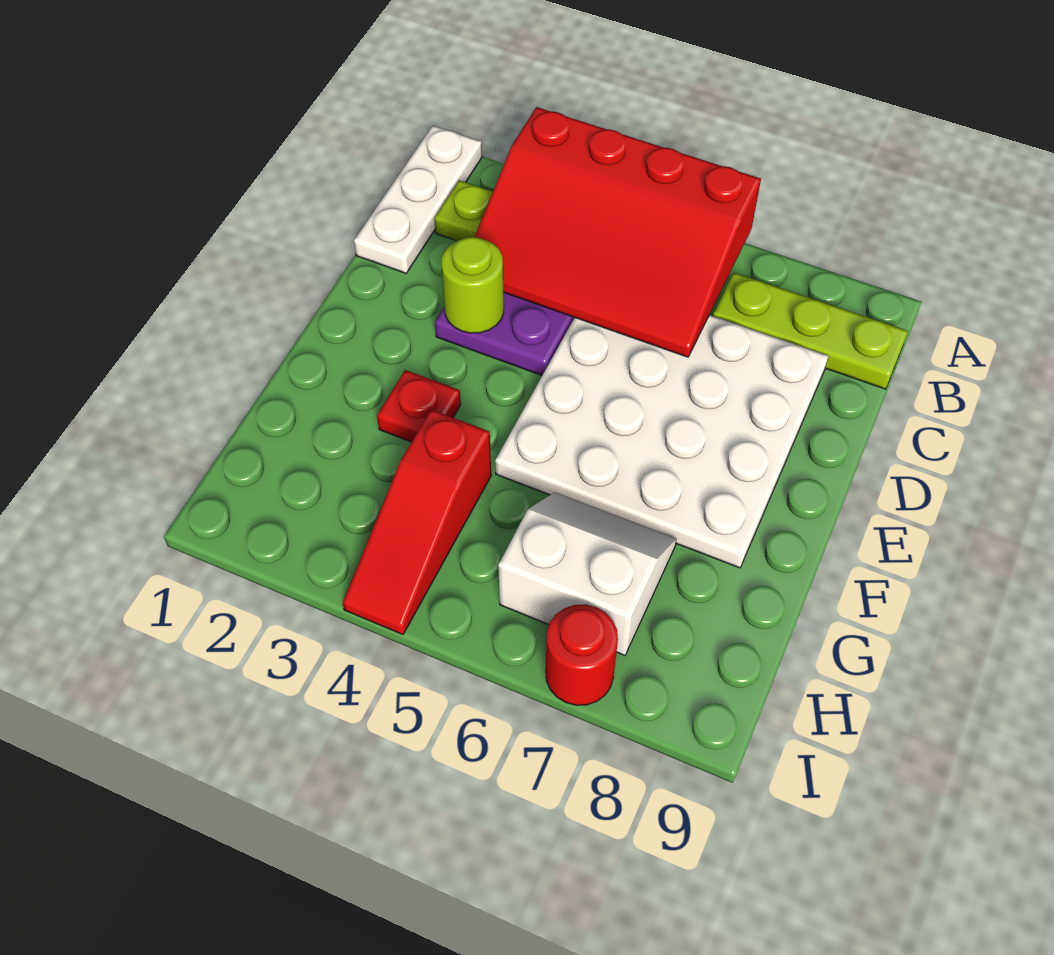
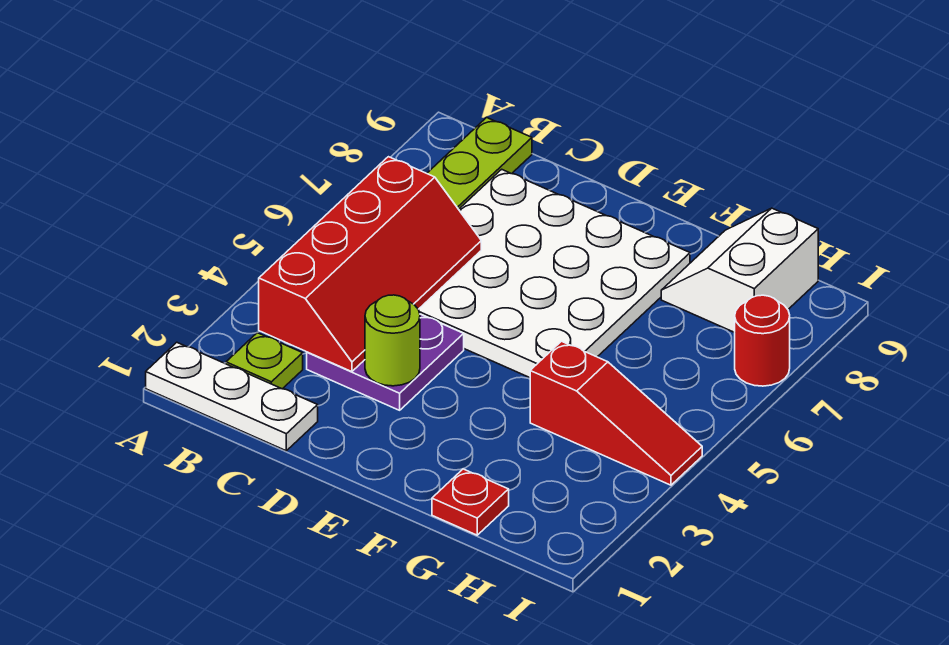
red slope A3:C6 level 2 top A -> red slope B3:C6 level 2 top B
red plate F3 level 1 -> red plate G1 level 1
white slope G6:H7 level 1 top H -> white slope G8:H9 level 1 top H

